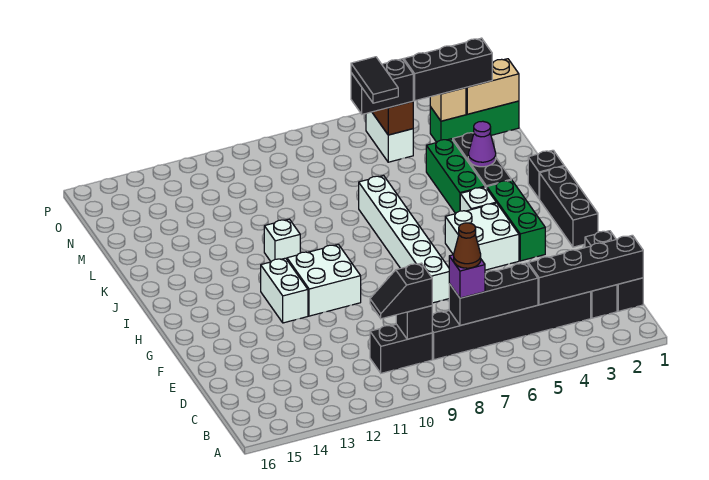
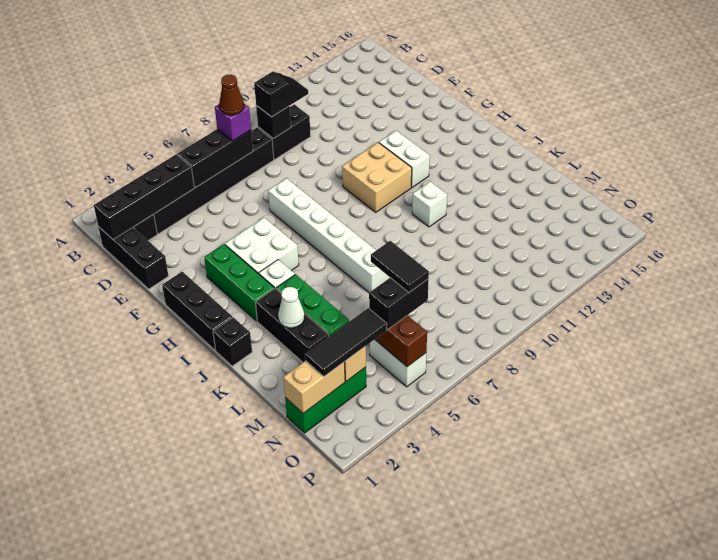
white brick G10:H11 level 1 -> tan brick G10:H11 level 1
purple cone K3 level 2 -> white cone K3 level 2
black brick N2:N4 level 3 -> black tile N2:N4 level 3

